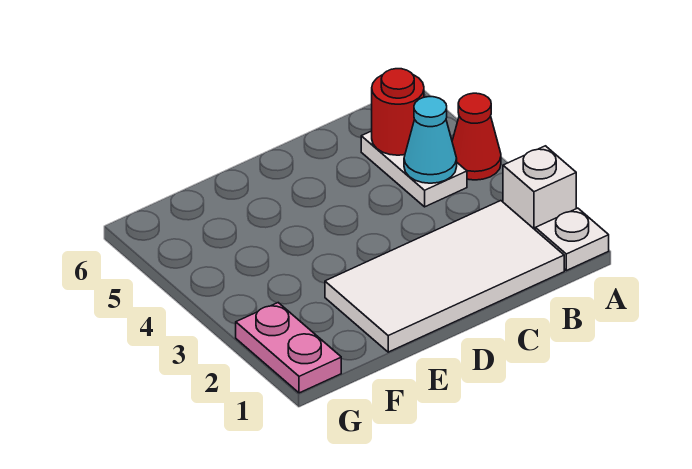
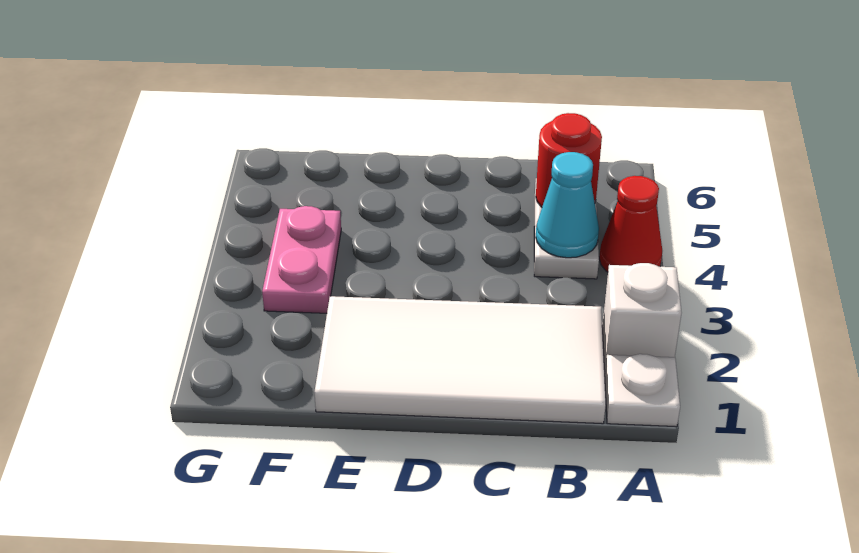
pink plate G1:G2 level 1 -> pink plate F3:F4 level 1

